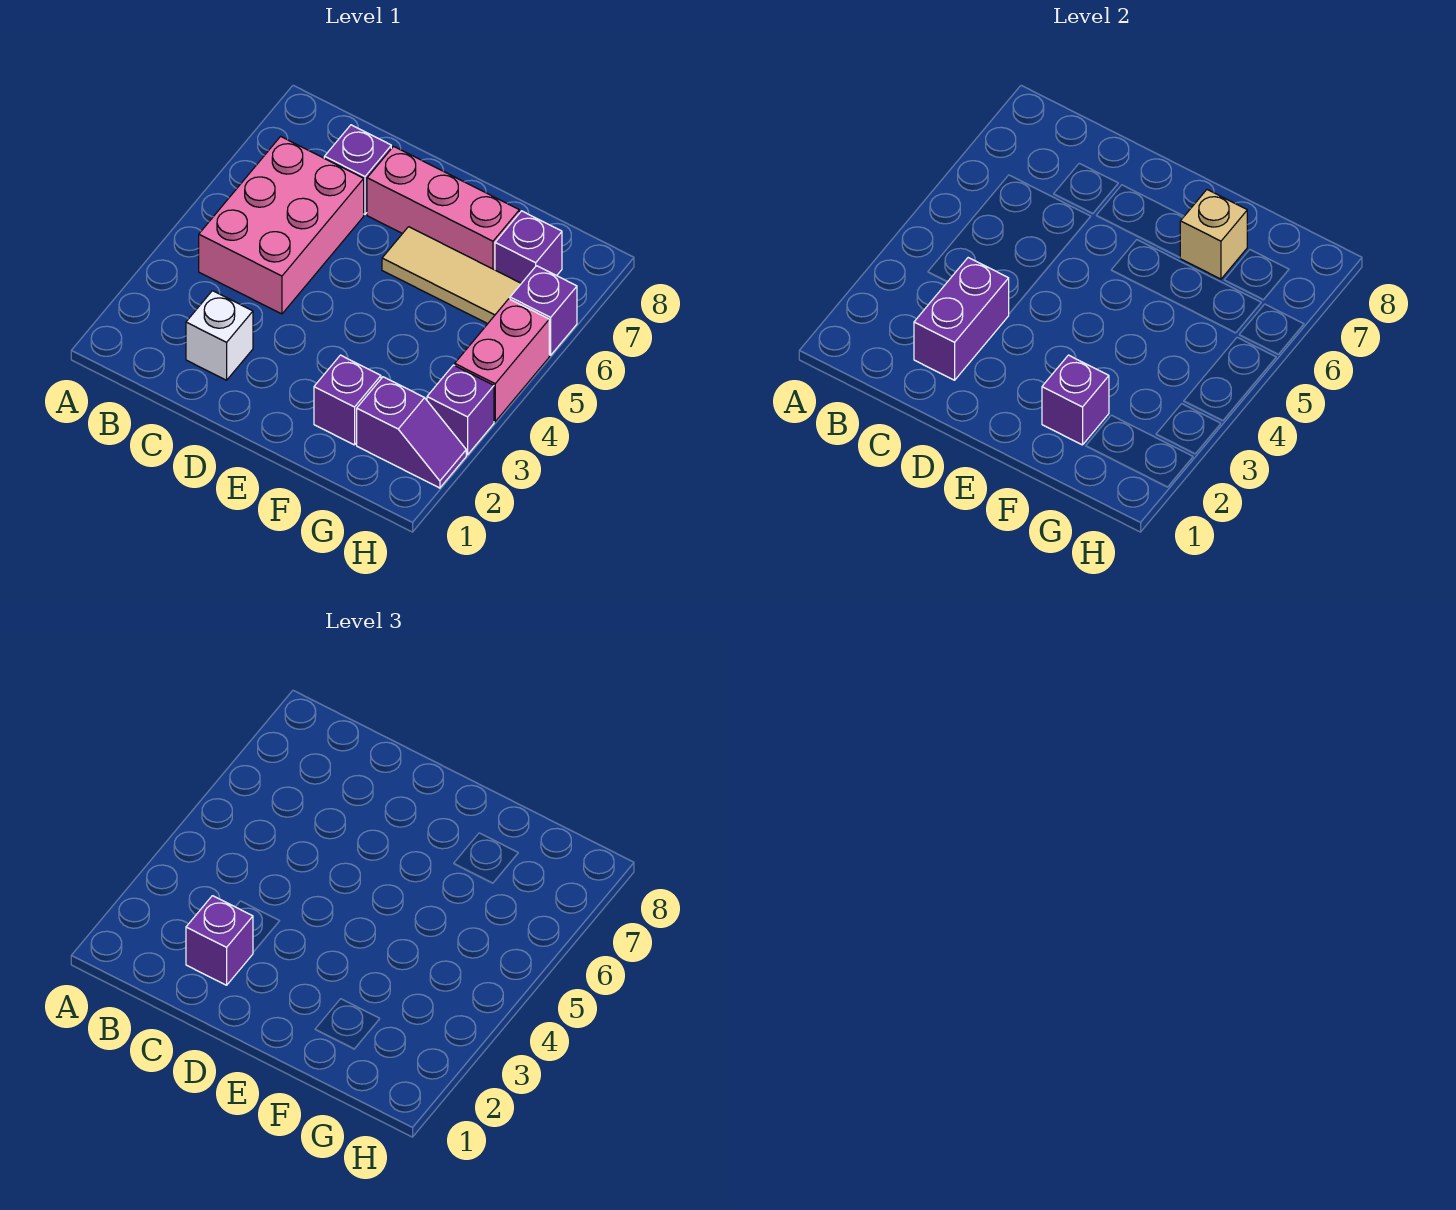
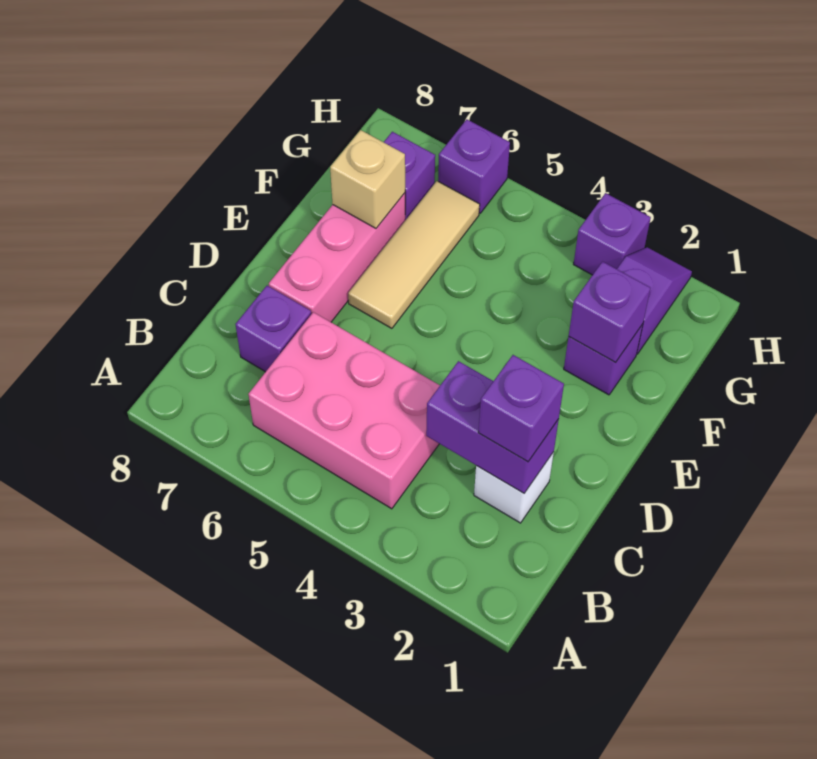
pink brick H4:H5 level 1 -> none

